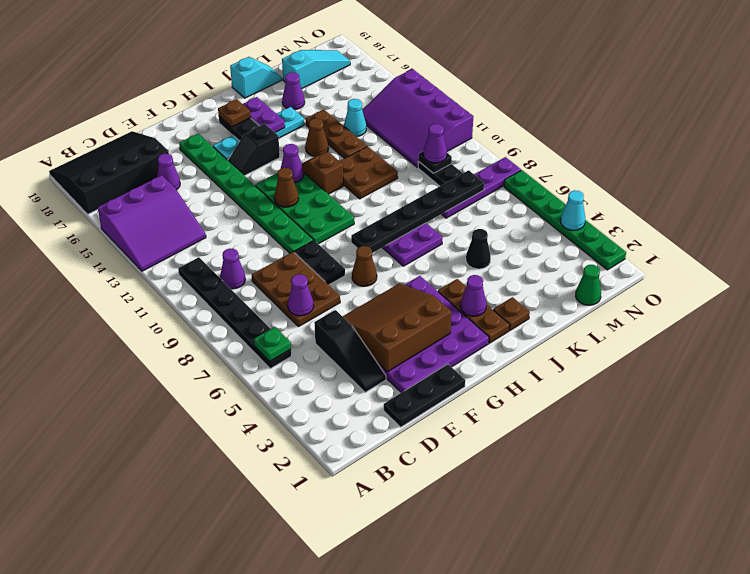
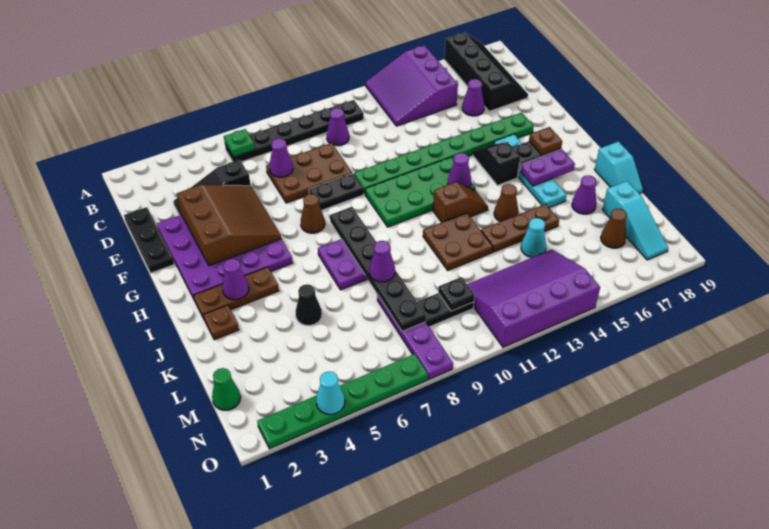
black slope A17:D19 level 1 top 17 -> black slope A17:D18 level 1 top 17
brown cone G12 level 2 -> brown cone M17 level 1
purple cone M10 level 3 -> purple cone K8 level 3

